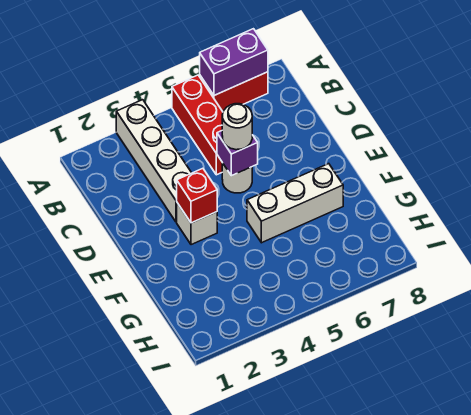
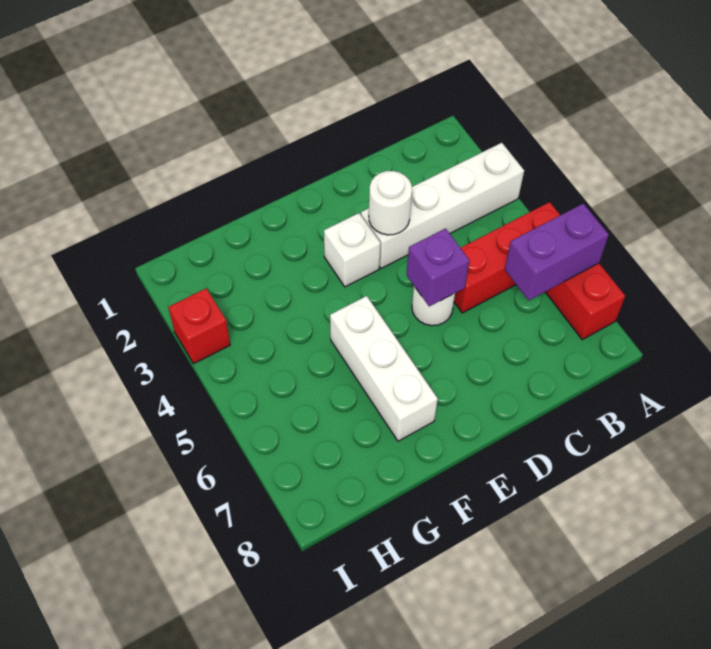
purple brick A6:A7 level 2 -> purple brick A6:B6 level 2
white round brick D5 level 3 -> white round brick D3 level 2
red brick E3 level 2 -> red brick I3 level 1

